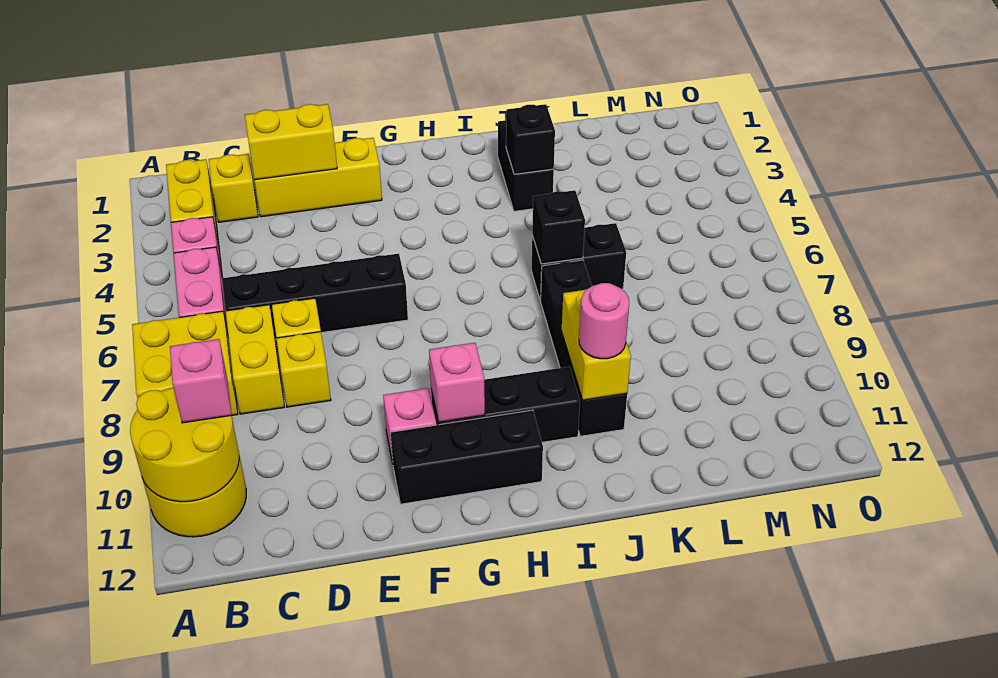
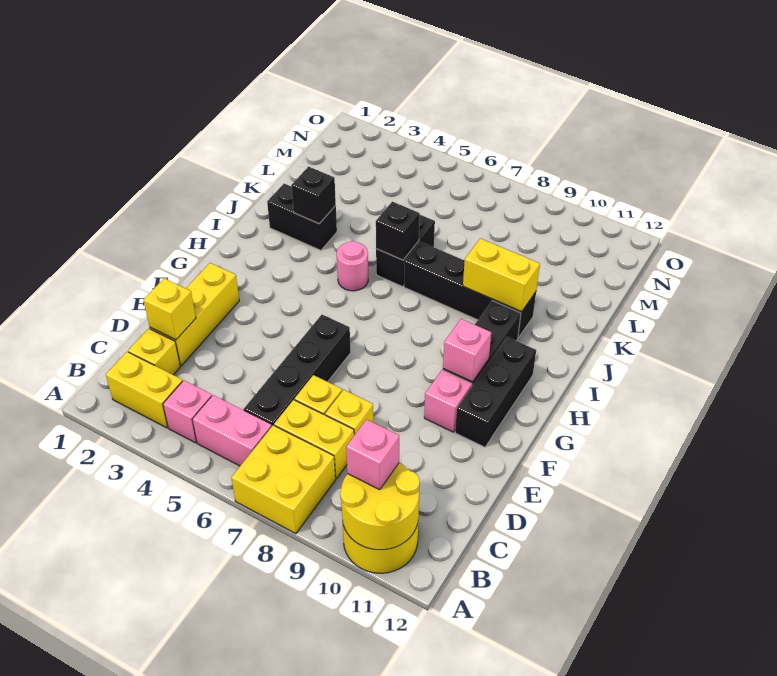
yellow brick D2:E2 level 2 -> yellow brick D2 level 2
pink round brick J10 level 3 -> pink round brick I5 level 1

